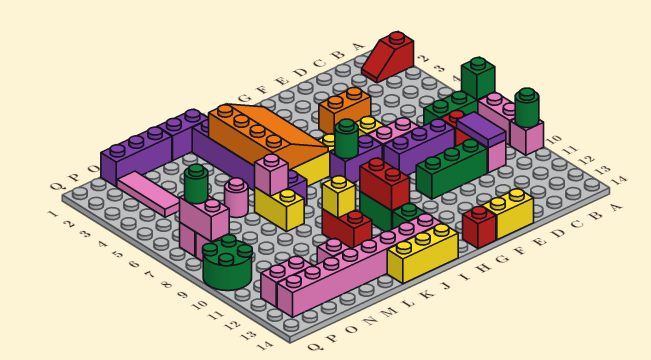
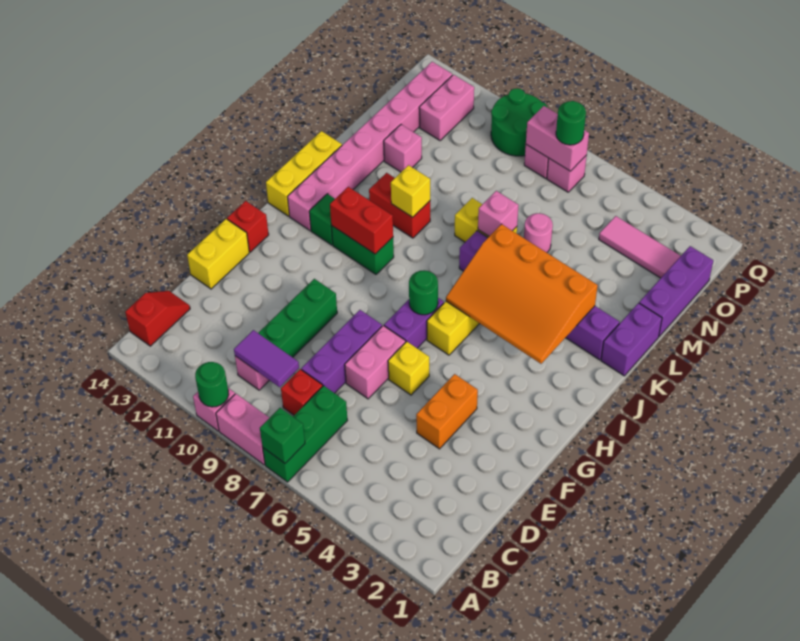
red slope A2:B2 level 1 top A -> red slope B14:C14 level 1 top B

